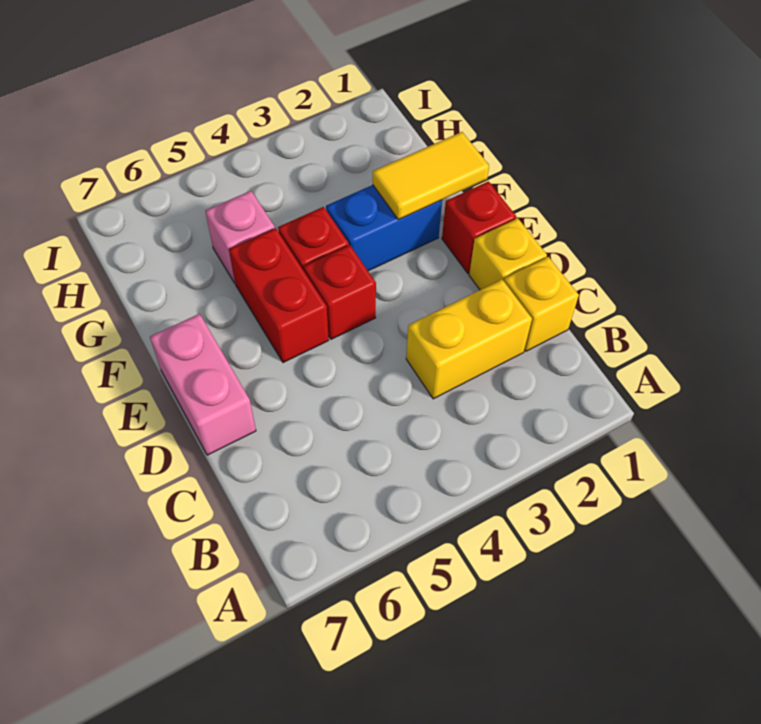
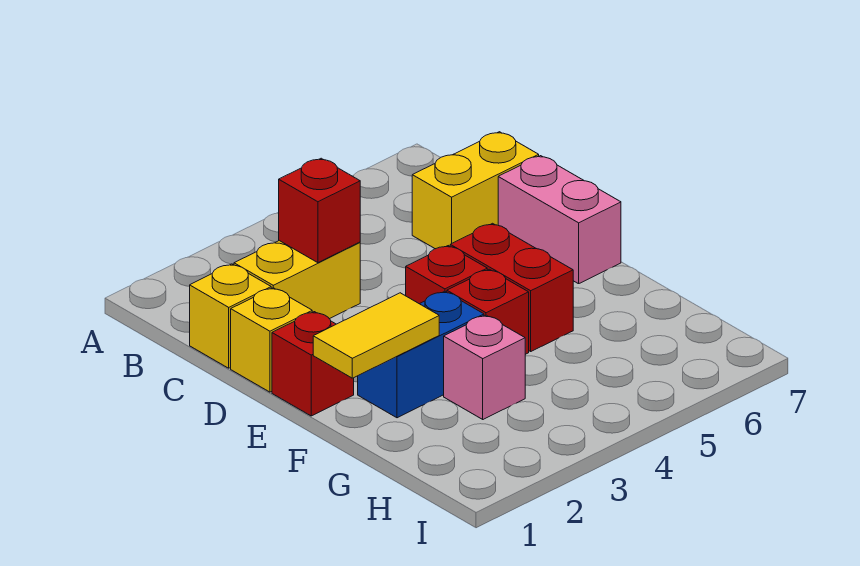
none -> red brick C3 level 2
none -> yellow brick C6:C7 level 1
pink brick G5 level 1 -> pink brick G3 level 1

